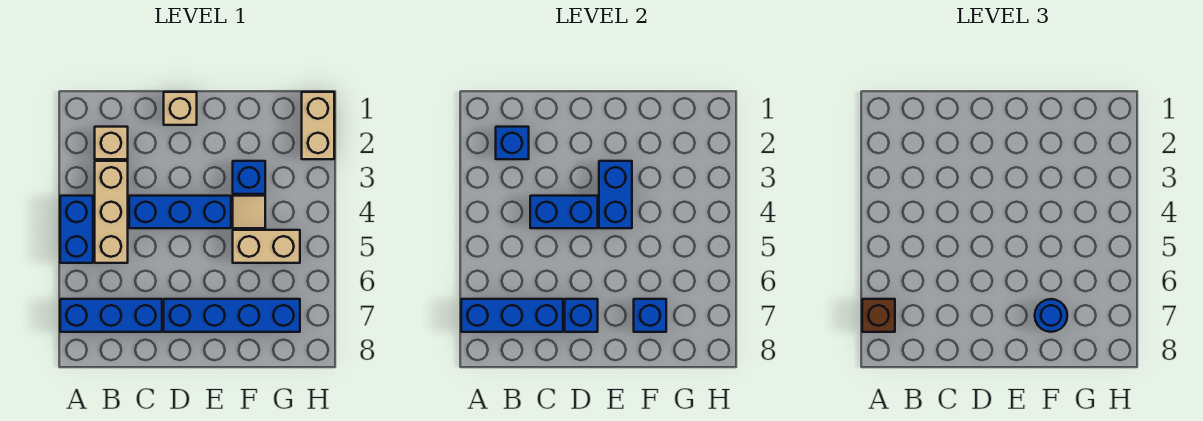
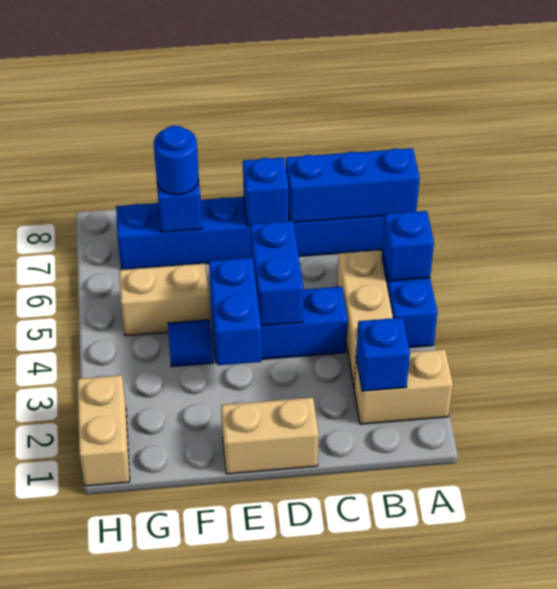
brown brick A7 level 3 -> none
tan brick B2 level 1 -> tan brick A2:B2 level 1
blue brick C4:D4 level 2 -> blue brick D4:D5 level 2
tan brick D1 level 1 -> tan brick D1:E1 level 1
blue brick F3 level 1 -> blue brick A5 level 2
tan tile F4 level 1 -> blue tile F4 level 1

